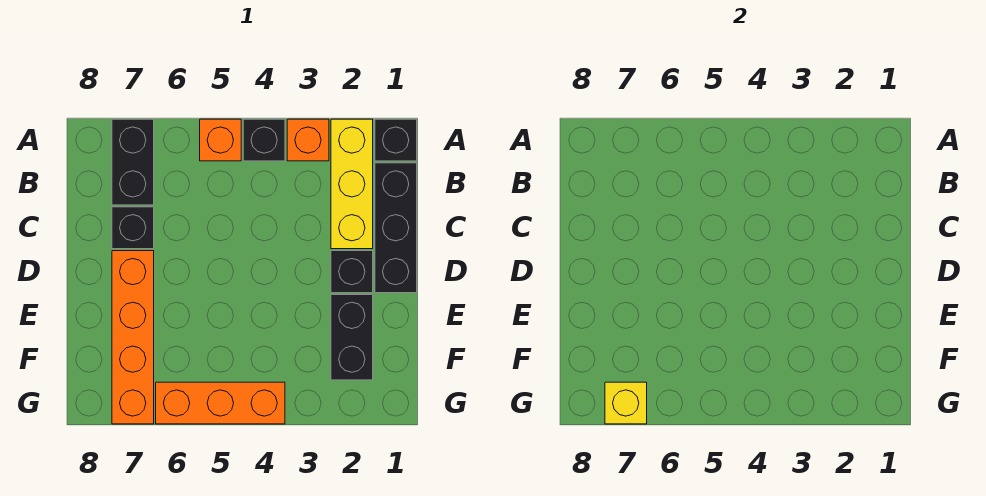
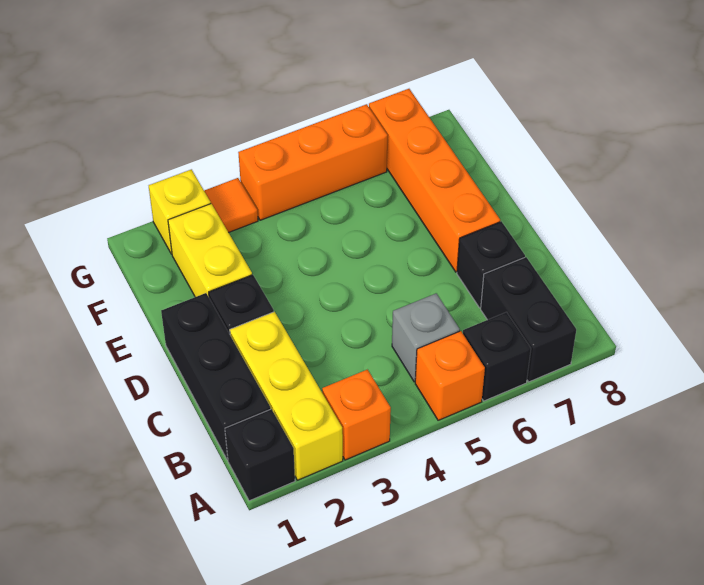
black brick A4 level 1 -> black brick A6 level 1
none -> grey brick B5 level 1
black brick E2:F2 level 1 -> yellow brick E2:F2 level 1
none -> orange tile G3 level 1
yellow brick G7 level 2 -> yellow brick G2 level 1

